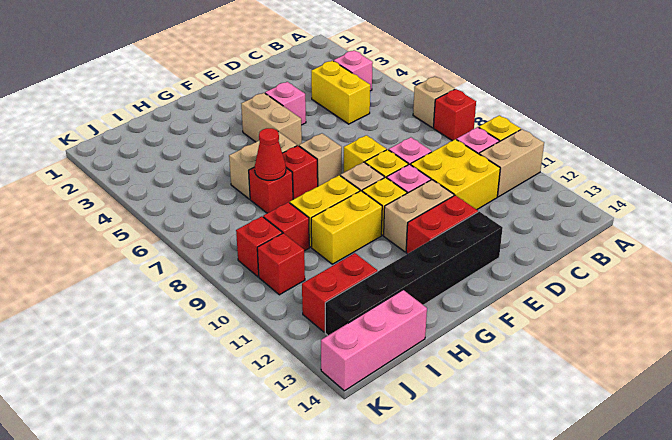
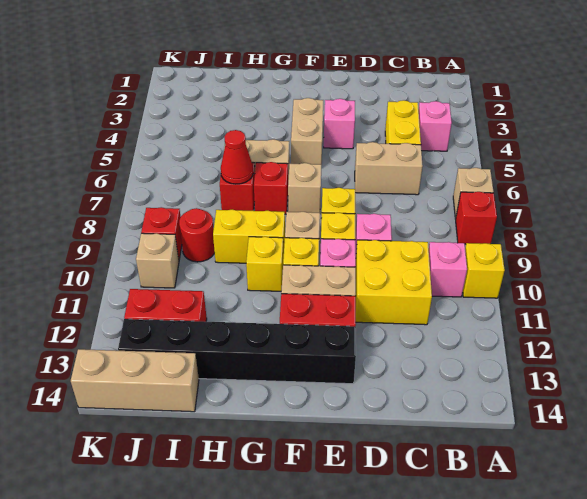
tan brick A11:B11 level 1 -> tan brick C6:D6 level 1
yellow brick G10:H10 level 1 -> yellow brick G10 level 1
red brick I9 level 1 -> red round brick I9 level 1
pink brick I14:K14 level 1 -> tan brick I14:K14 level 1
red brick J10 level 1 -> tan brick J10 level 1

